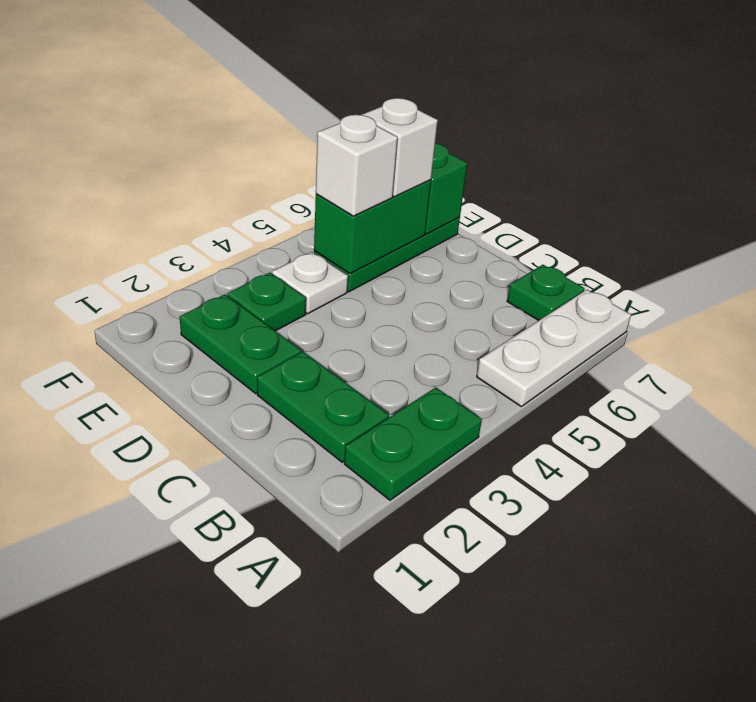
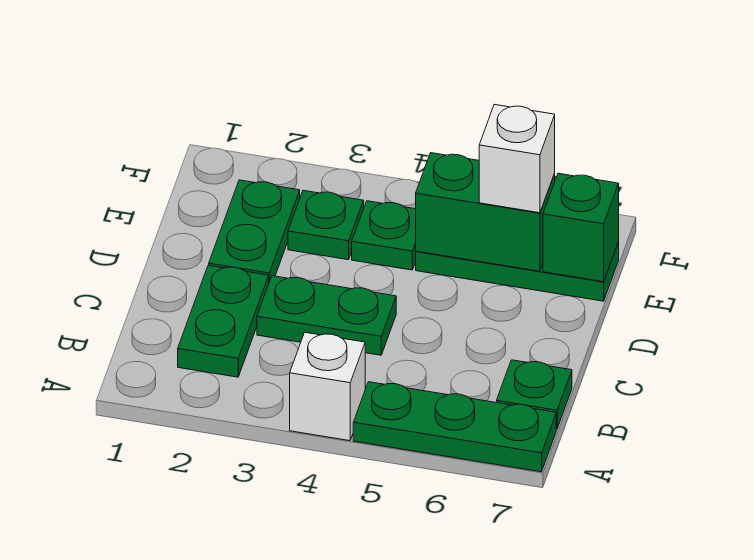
green plate A2:A3 level 1 -> green plate C3:C4 level 1
white plate A5:A7 level 1 -> green plate A5:A7 level 1
white plate E4 level 1 -> green plate E4 level 1
white brick E5 level 3 -> white brick A4 level 1

